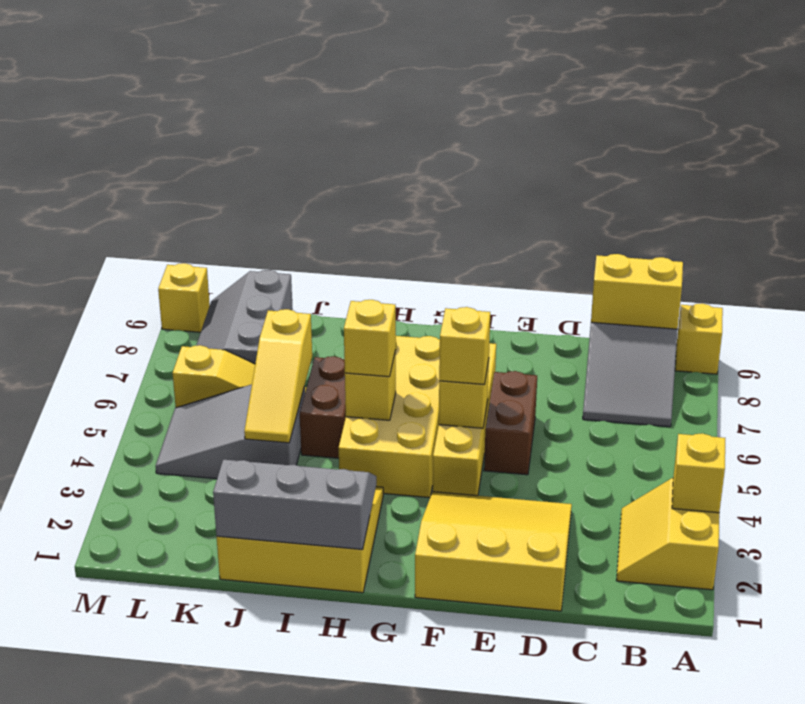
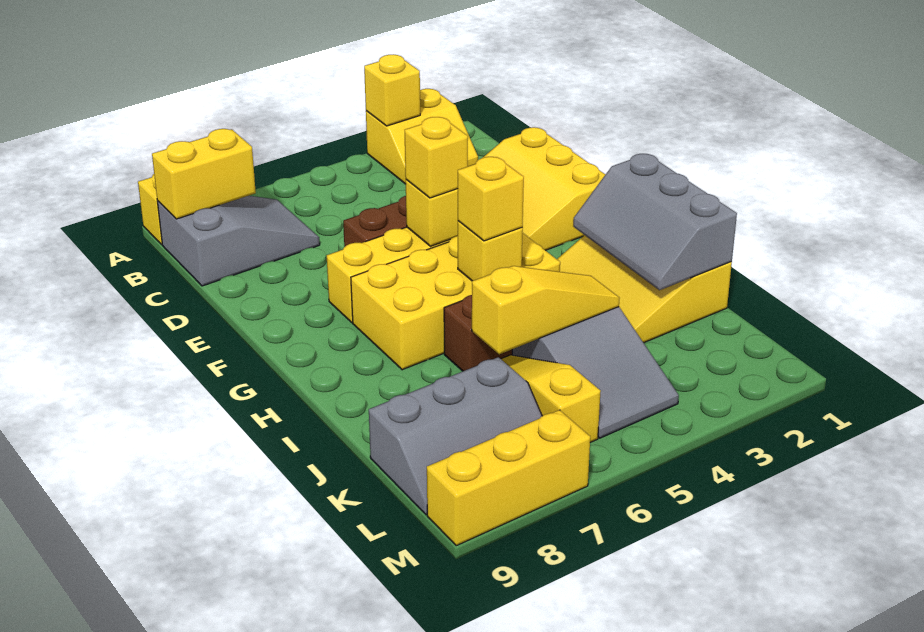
yellow brick B9:C9 level 2 -> yellow brick B8:B9 level 2
yellow brick M9 level 1 -> yellow brick M7:M9 level 1

